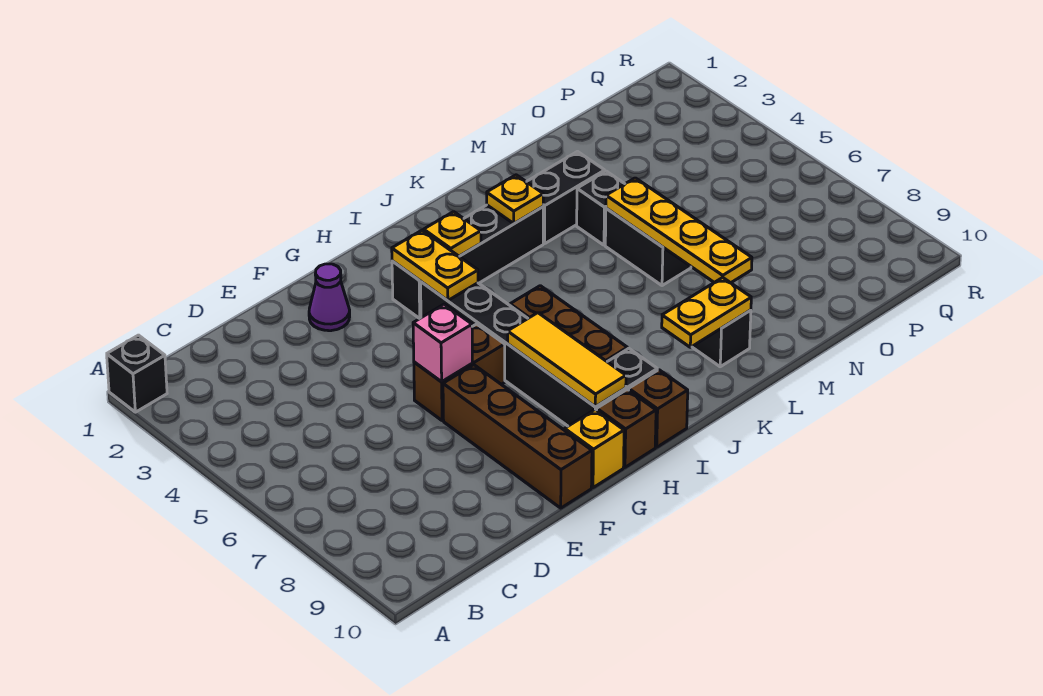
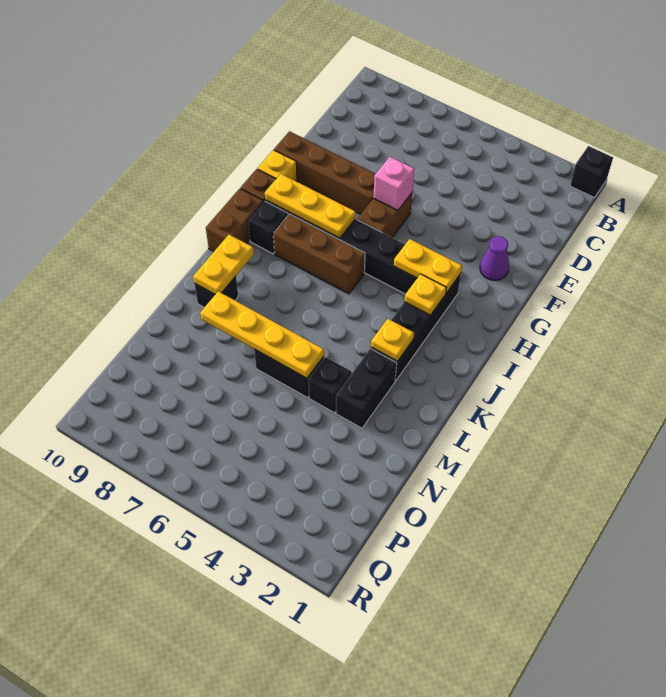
yellow tile H7:H9 level 2 -> yellow plate H7:H9 level 2
brown brick I10 level 1 -> brown brick I10:J10 level 1

